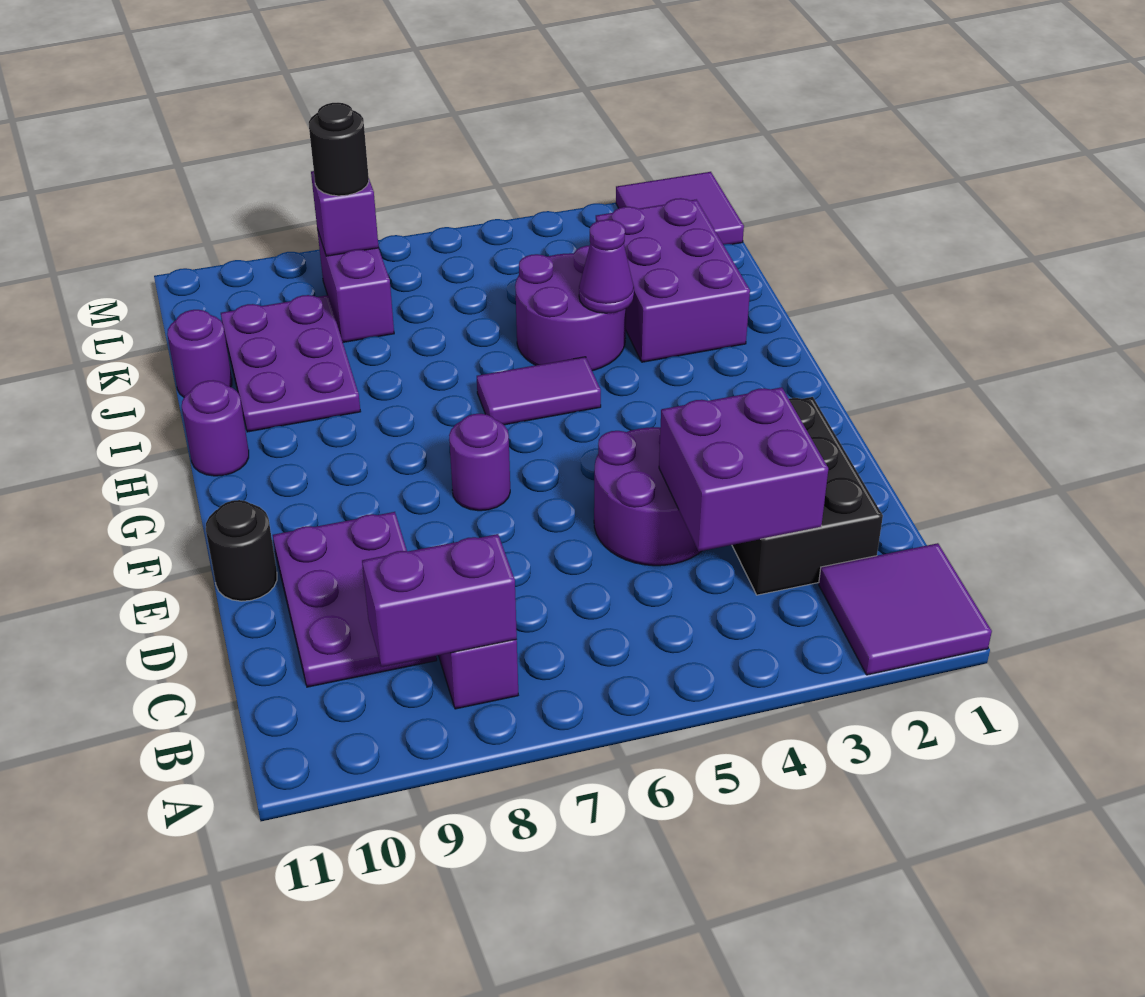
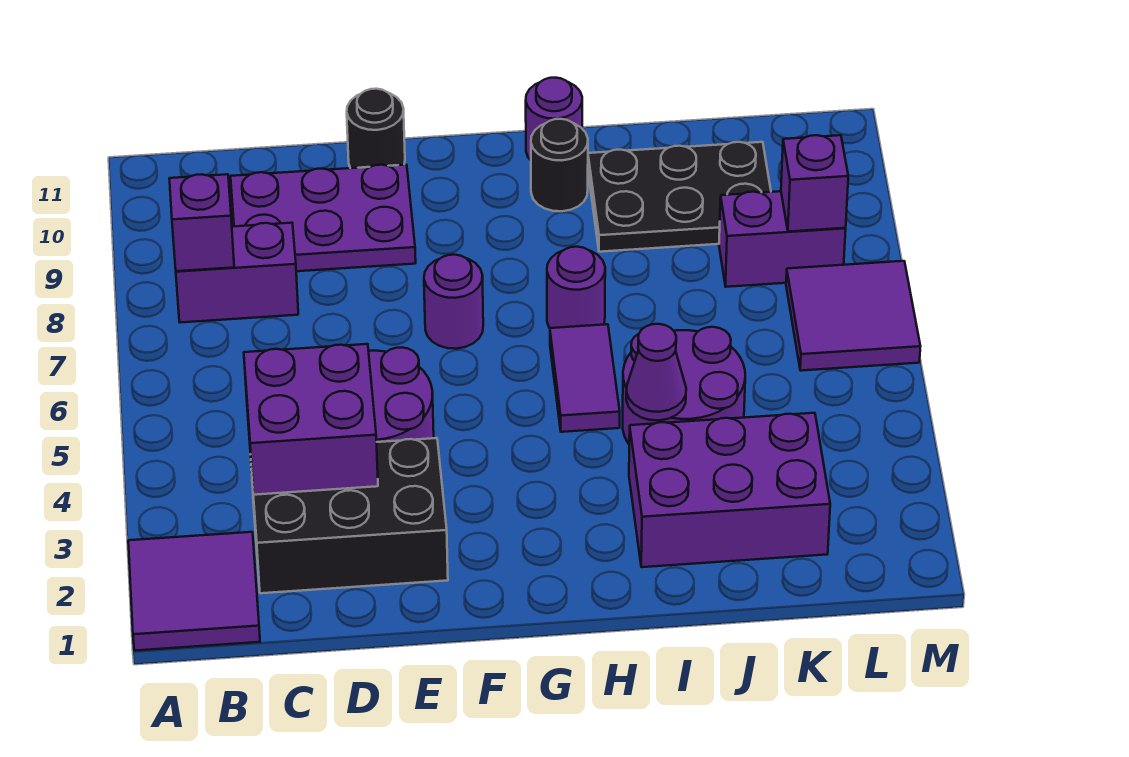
purple brick B8:B9 level 2 -> purple brick B8 level 2
purple plate I9:K10 level 1 -> black plate I9:K10 level 1
purple round brick J11 level 1 -> purple round brick H7 level 1
purple tile L1:M2 level 1 -> purple tile L6:M7 level 1
black round brick L8 level 3 -> black round brick H10 level 1

